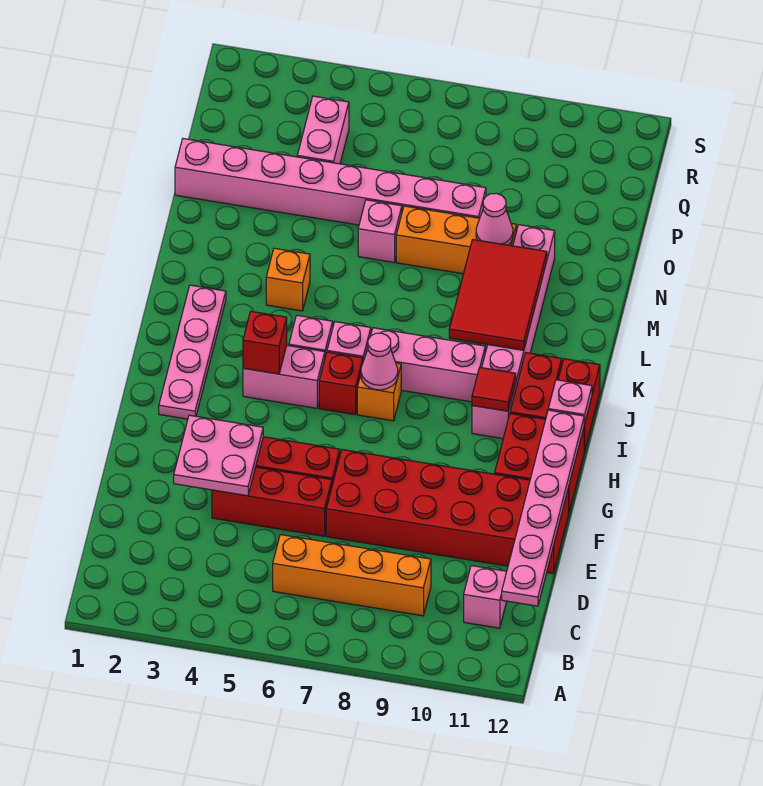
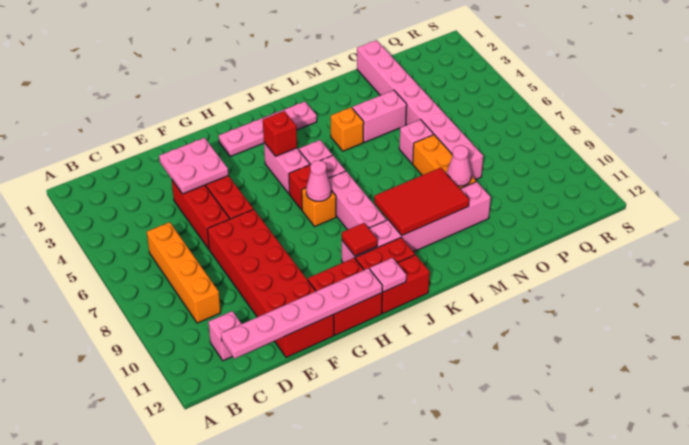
pink brick P4:Q4 level 1 -> pink brick M4:N4 level 1

